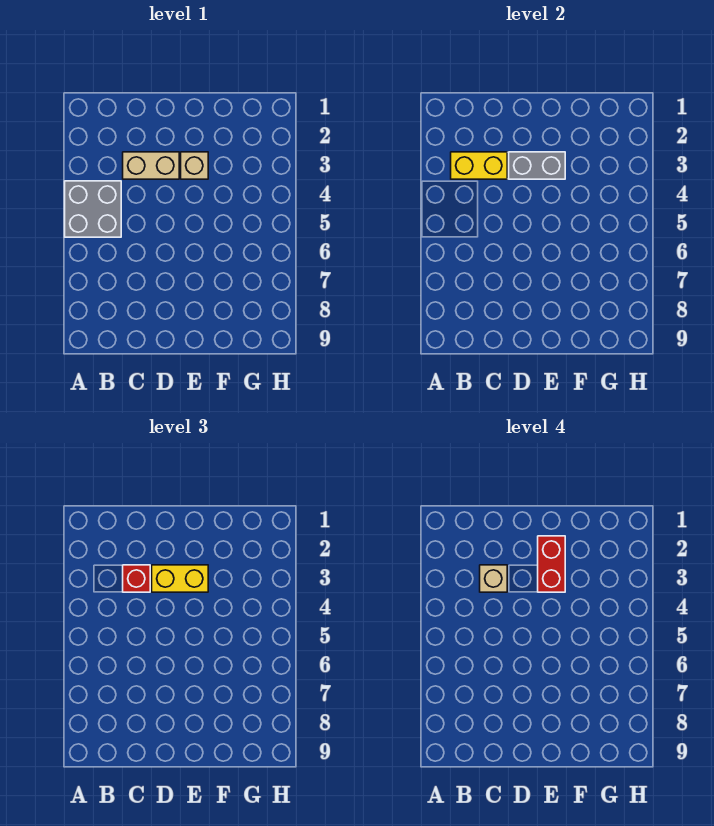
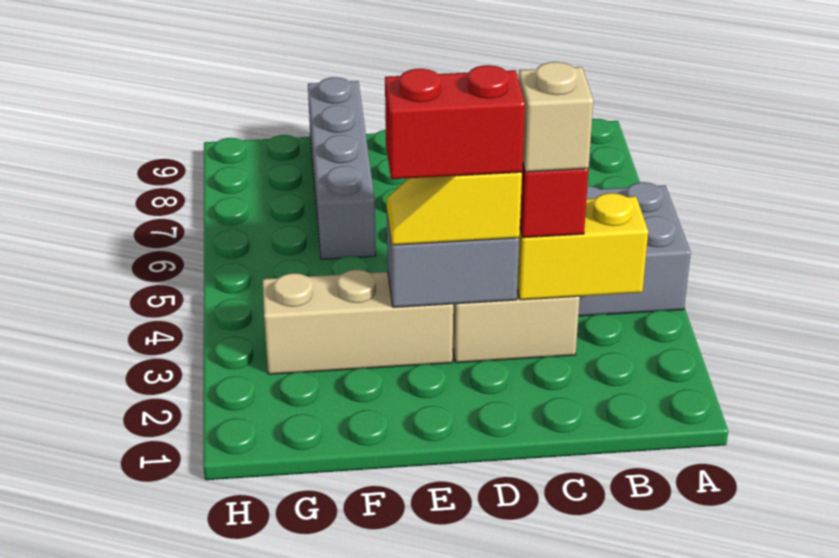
yellow brick D3:E3 level 3 -> yellow slope D3:E3 level 3 top D
red brick E2:E3 level 4 -> red brick D3:E3 level 4
tan brick E3 level 1 -> tan brick E3:G3 level 1
none -> grey brick F6:F9 level 1

